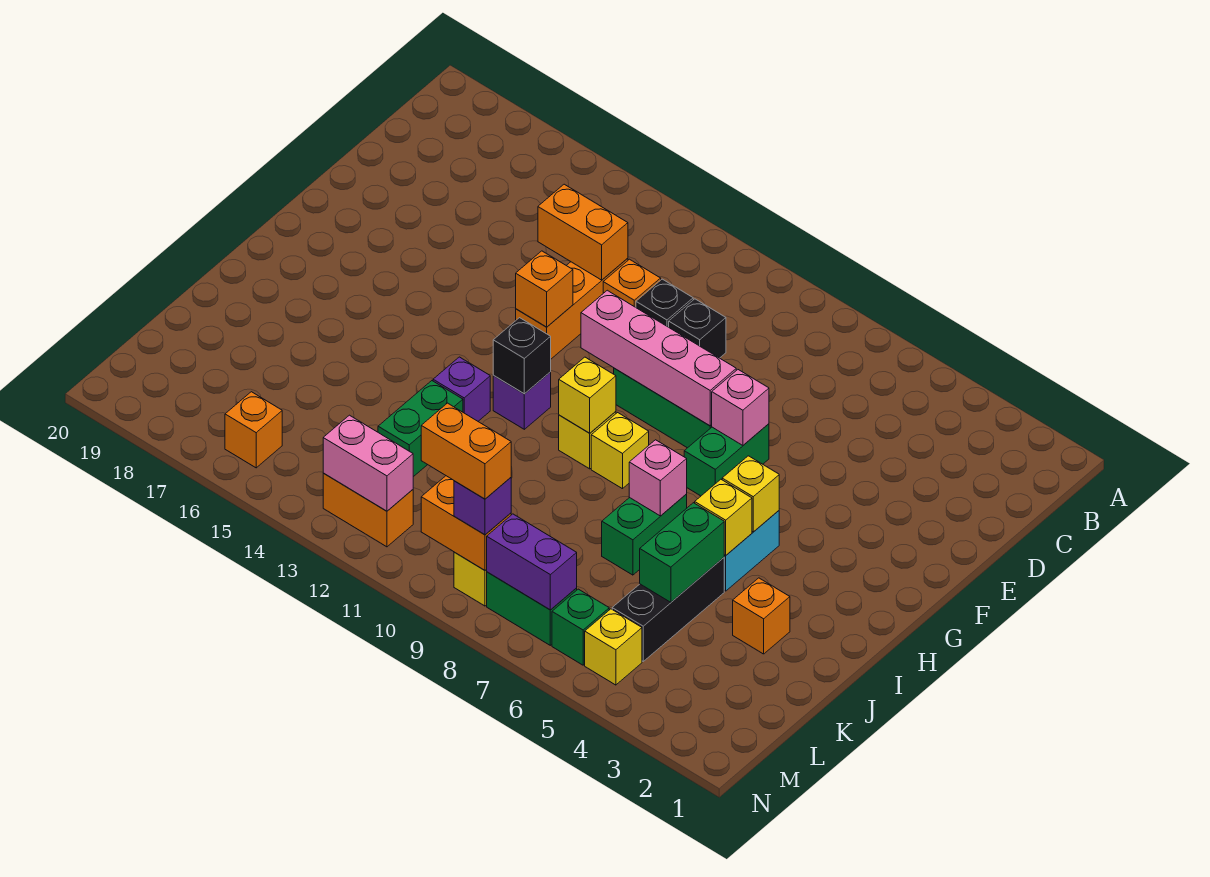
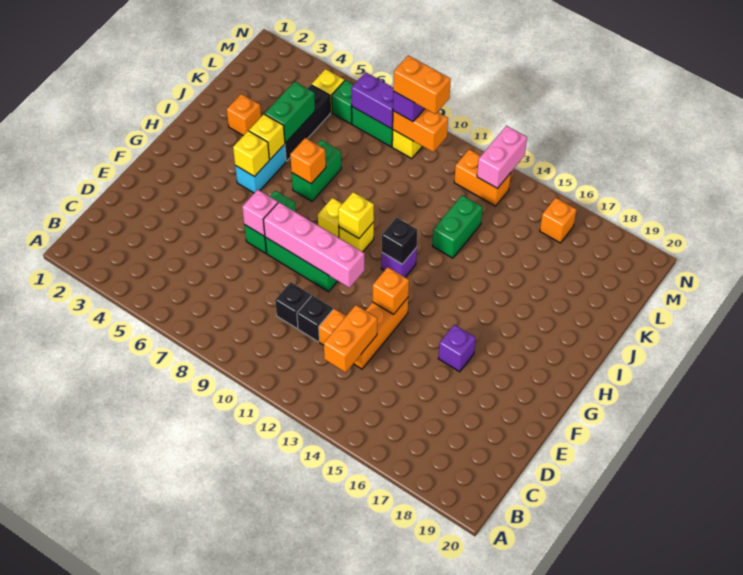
orange brick D13:D14 level 2 -> orange brick C13:D13 level 2
pink brick I7 level 2 -> orange brick I7 level 2
purple brick I13 level 1 -> purple brick F16 level 1
pink brick M12:M13 level 2 -> pink brick M13:N13 level 2

